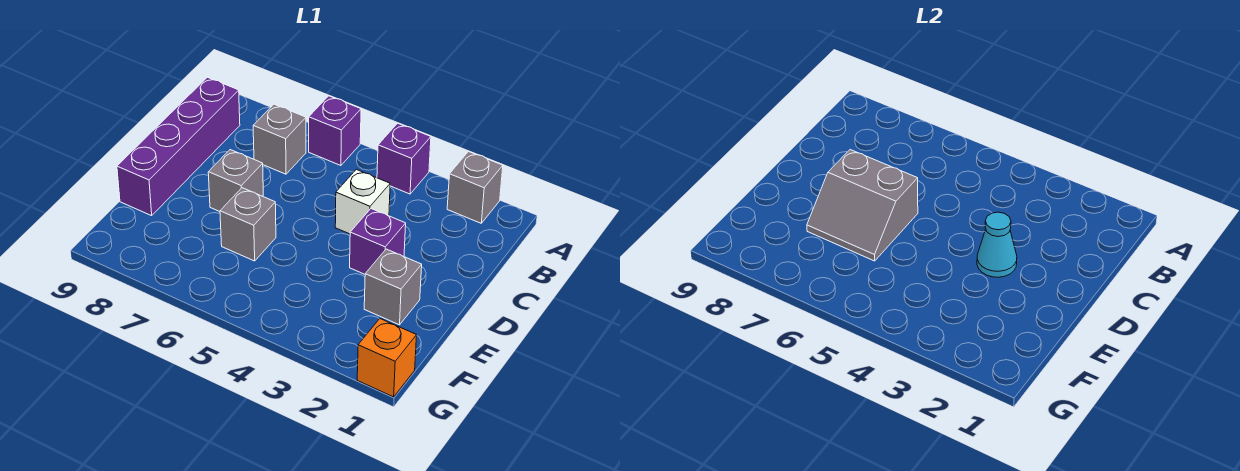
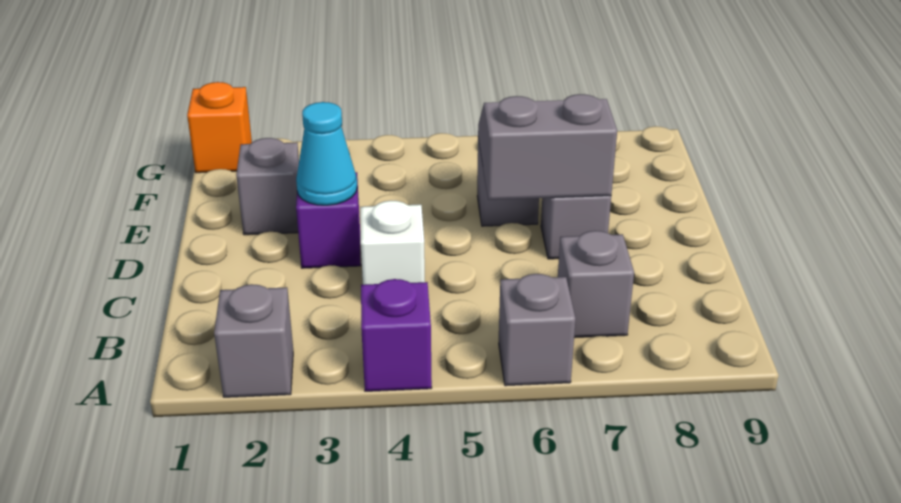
purple brick A6 level 1 -> grey brick A6 level 1
purple brick B9:E9 level 1 -> none

